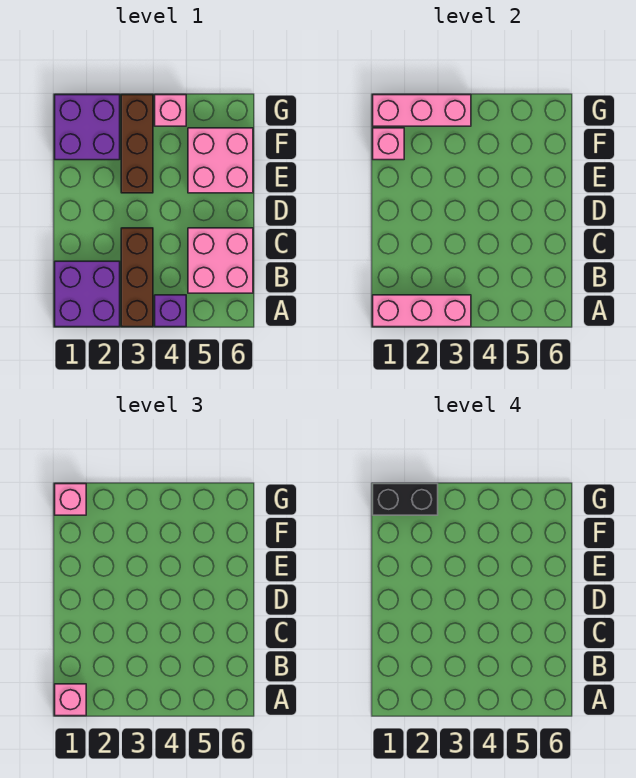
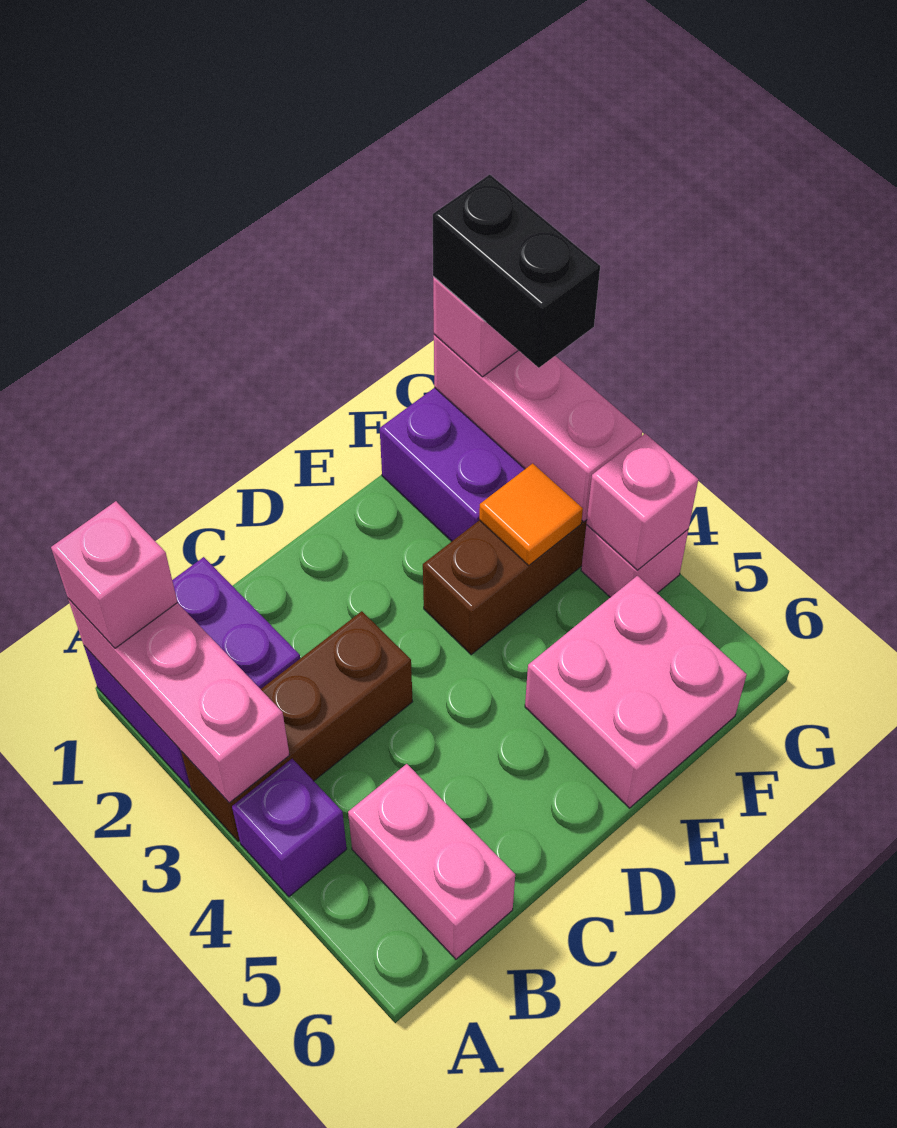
pink brick B5:C6 level 1 -> pink brick B5:B6 level 1
pink brick F1 level 2 -> pink brick G4 level 2
none -> orange tile F3 level 2

